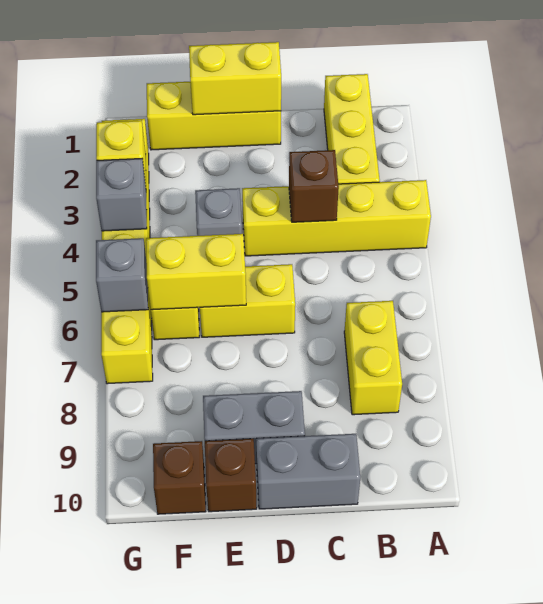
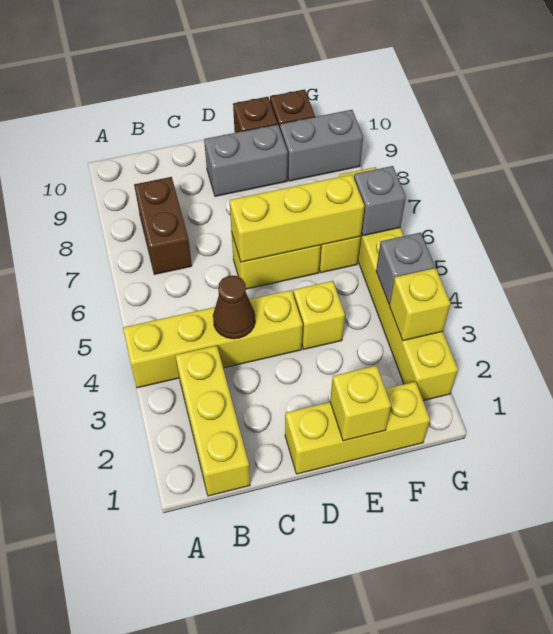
yellow brick B7:B8 level 1 -> brown brick B7:B8 level 1
brown brick C4 level 2 -> brown cone C4 level 2
grey brick C10:D10 level 1 -> grey brick F9:G9 level 1
yellow brick D1:E1 level 2 -> yellow brick E1 level 2
grey brick E4 level 1 -> yellow brick E4 level 1
yellow brick E6:F6 level 2 -> yellow brick D6:F6 level 2

